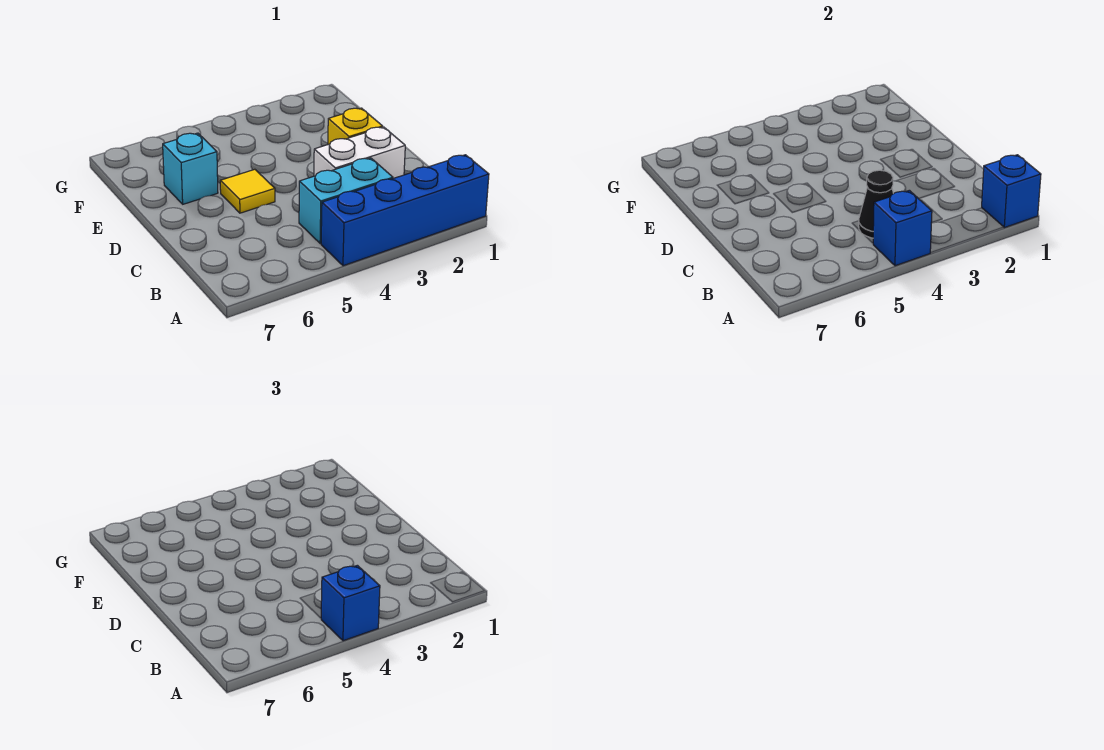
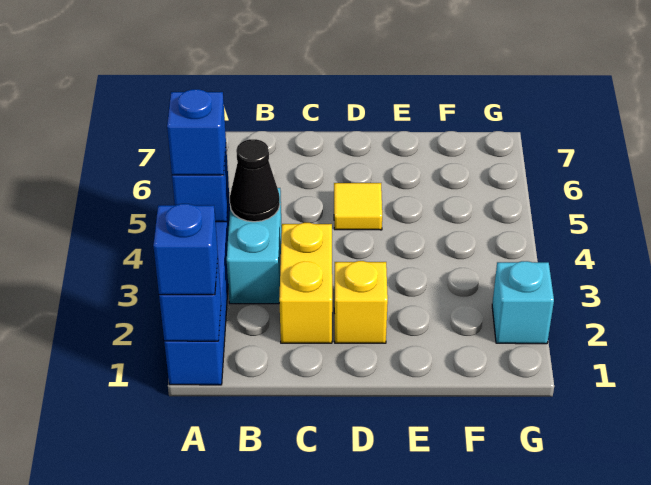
none -> blue brick A1 level 3
white brick C2:C3 level 1 -> yellow brick C2:C3 level 1
cyan brick E6 level 1 -> cyan brick G2 level 1

